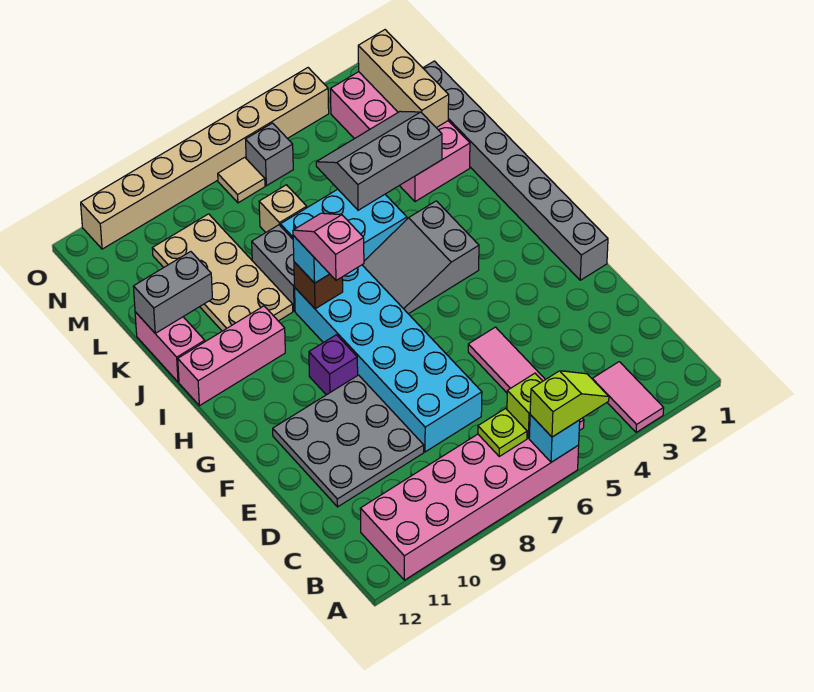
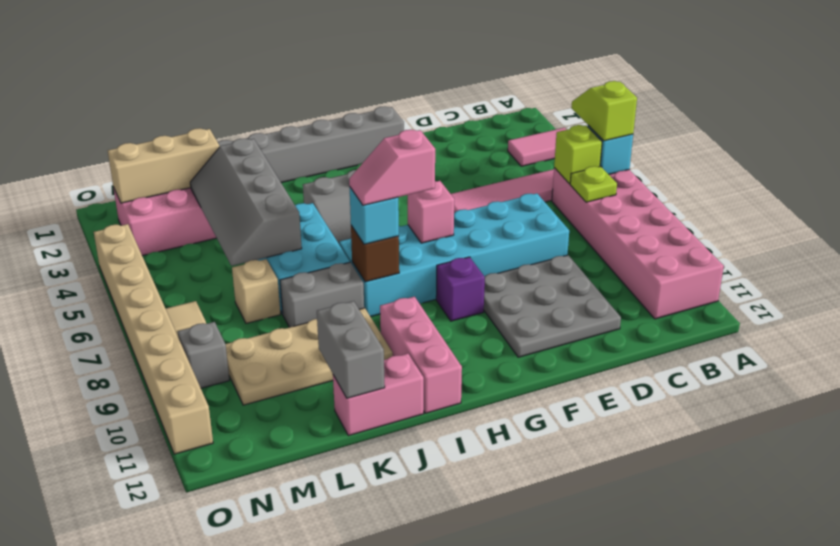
none -> pink brick G7 level 2
grey slope K3:L5 level 2 top K -> grey slope K3:L6 level 2 top K
grey brick N6 level 1 -> grey brick N9 level 1

